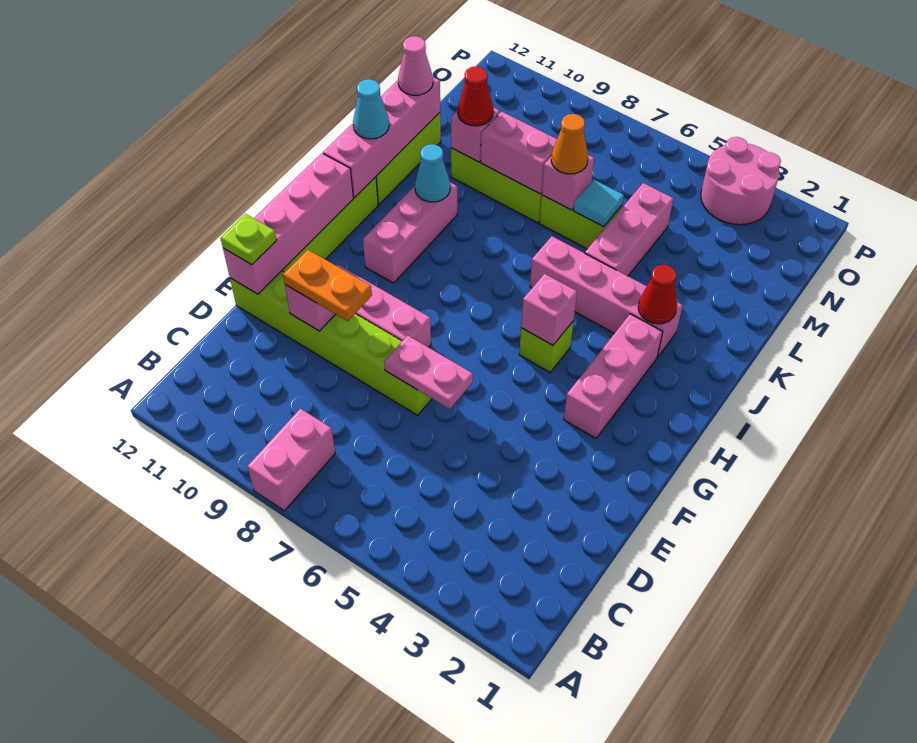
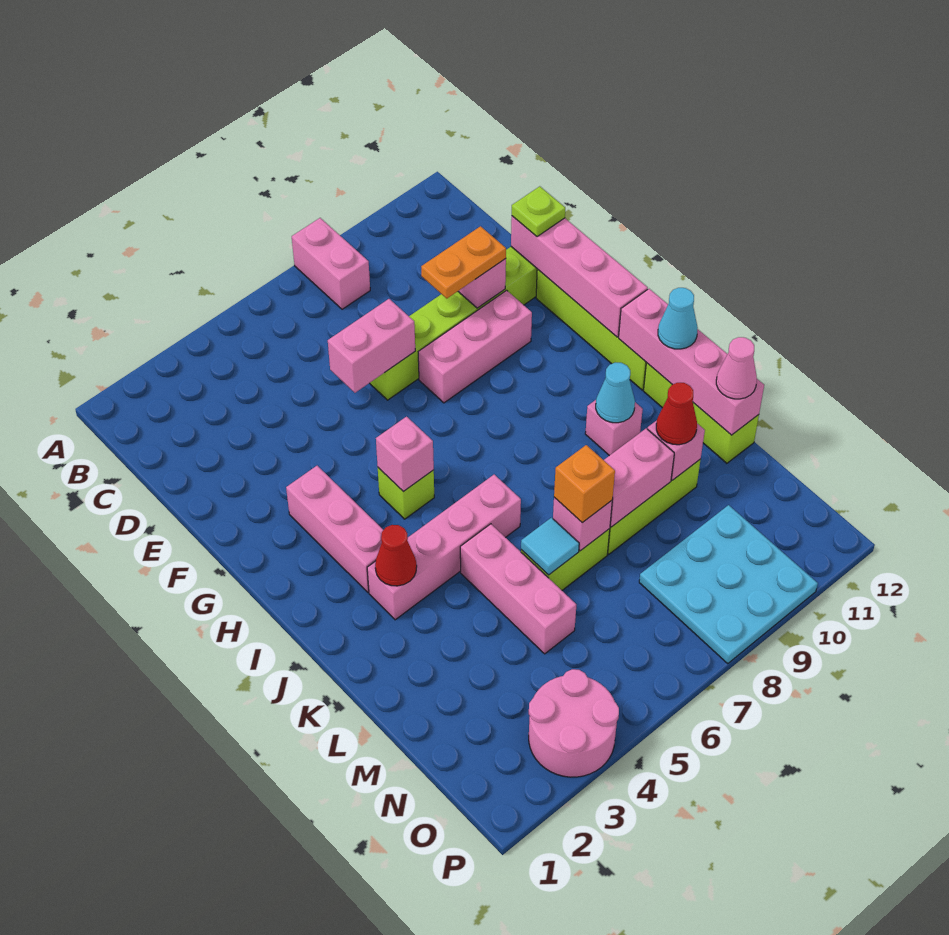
pink plate E6:E7 level 2 -> pink brick E6:E7 level 2
pink brick H10:J10 level 1 -> pink brick J10 level 1
orange cone L7 level 3 -> orange brick L7 level 3
none -> cyan plate N8:P10 level 1

